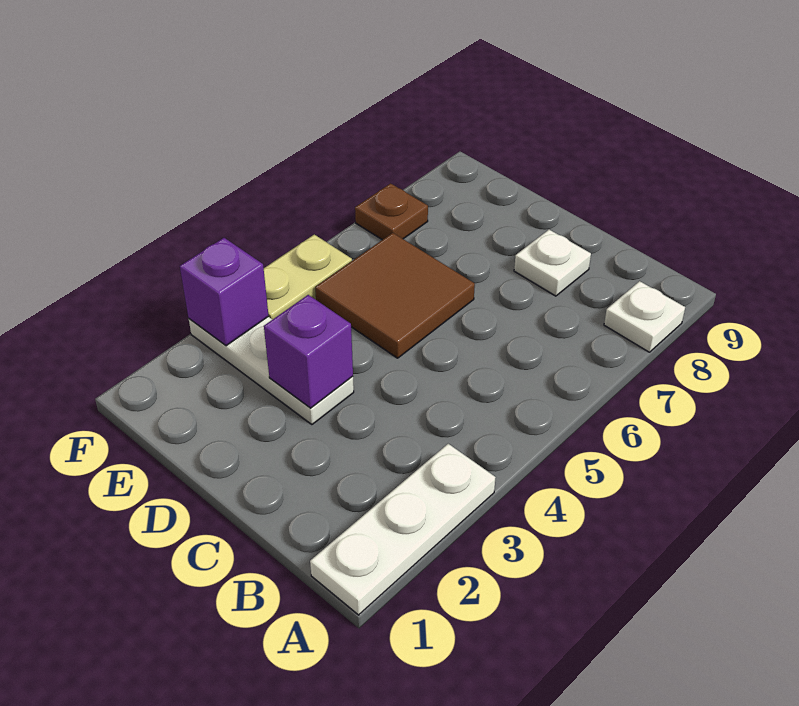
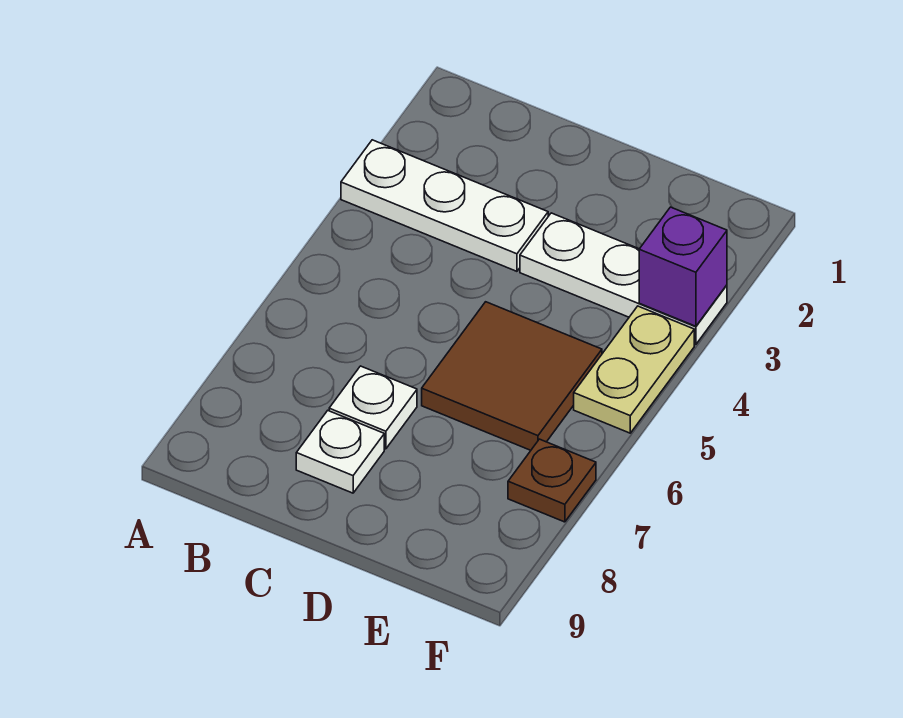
white plate A1:A3 level 1 -> white plate A3:C3 level 1
white plate A8 level 1 -> white plate C7 level 1
purple brick D3 level 2 -> none

